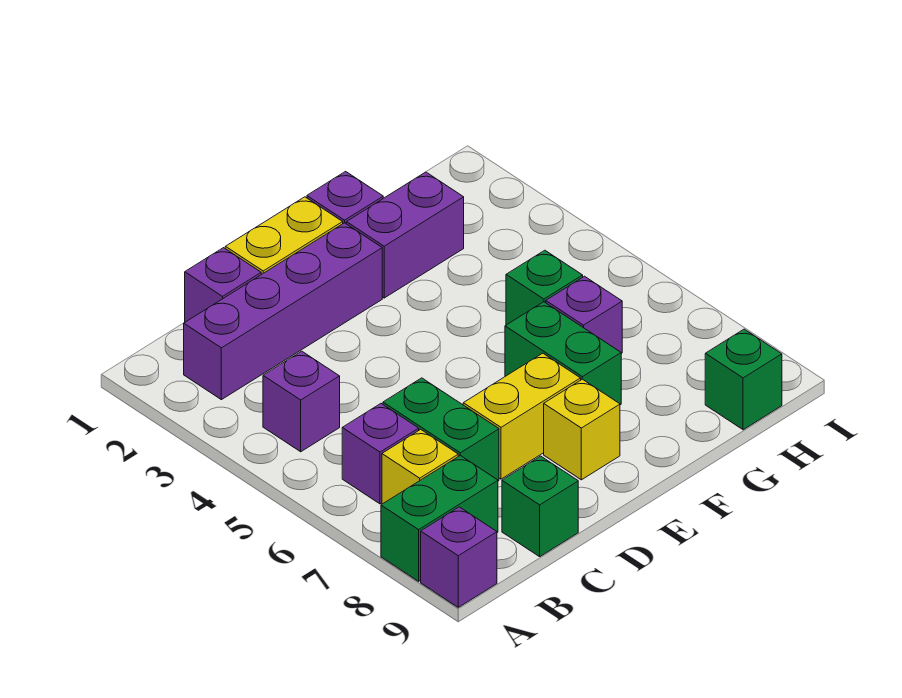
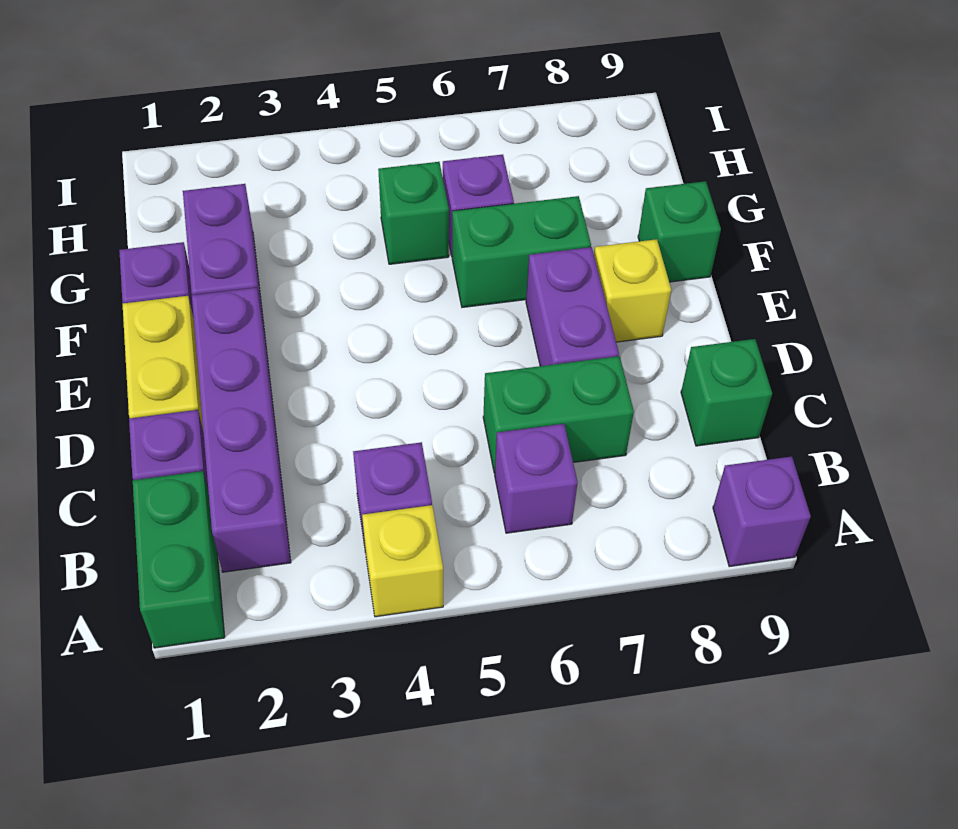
green brick A8:B8 level 1 -> green brick A1:B1 level 1
yellow brick B7 level 1 -> yellow brick A4 level 1
yellow brick D7:E7 level 1 -> purple brick D7:E7 level 1
green brick H9 level 1 -> green brick F9 level 1

